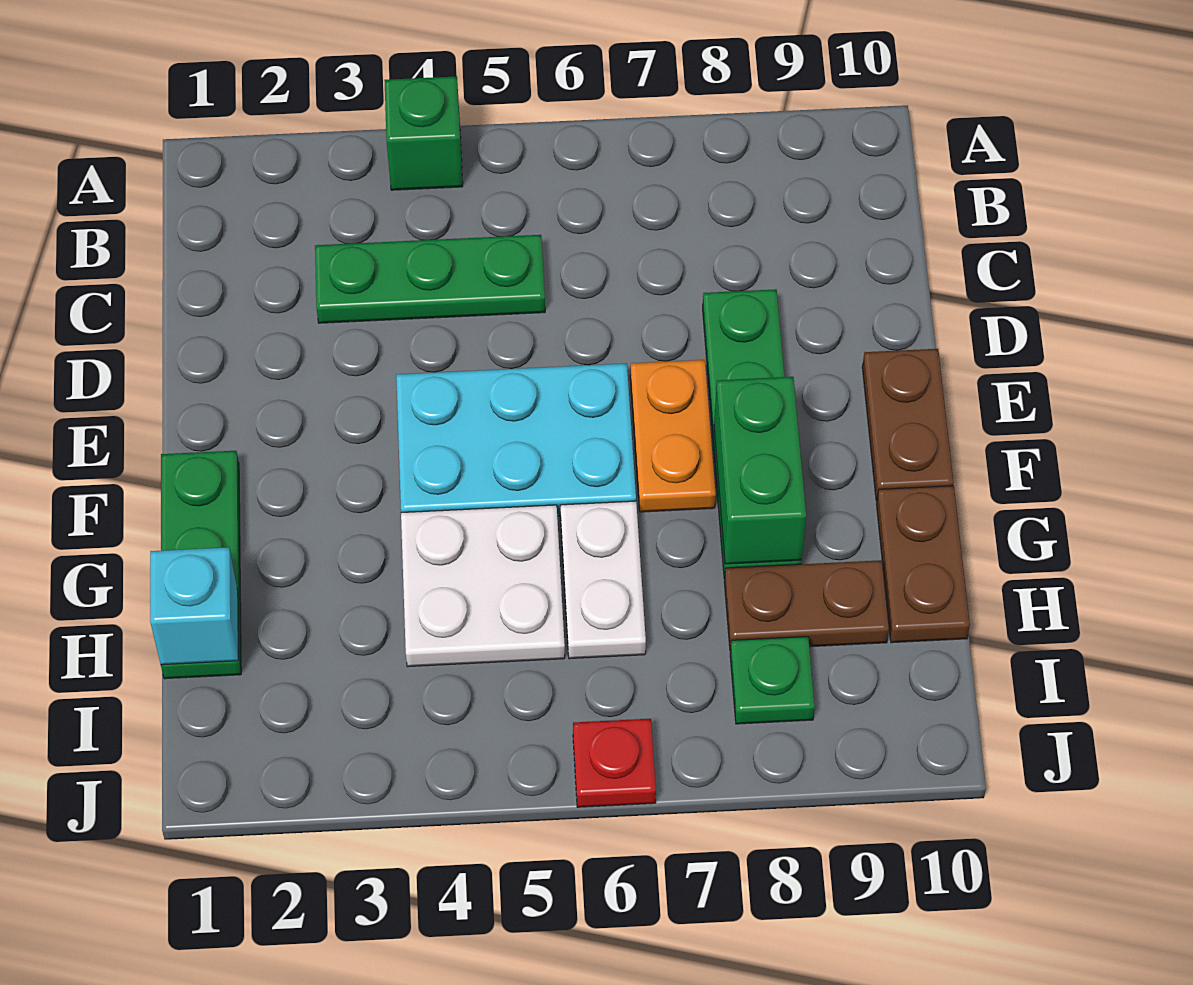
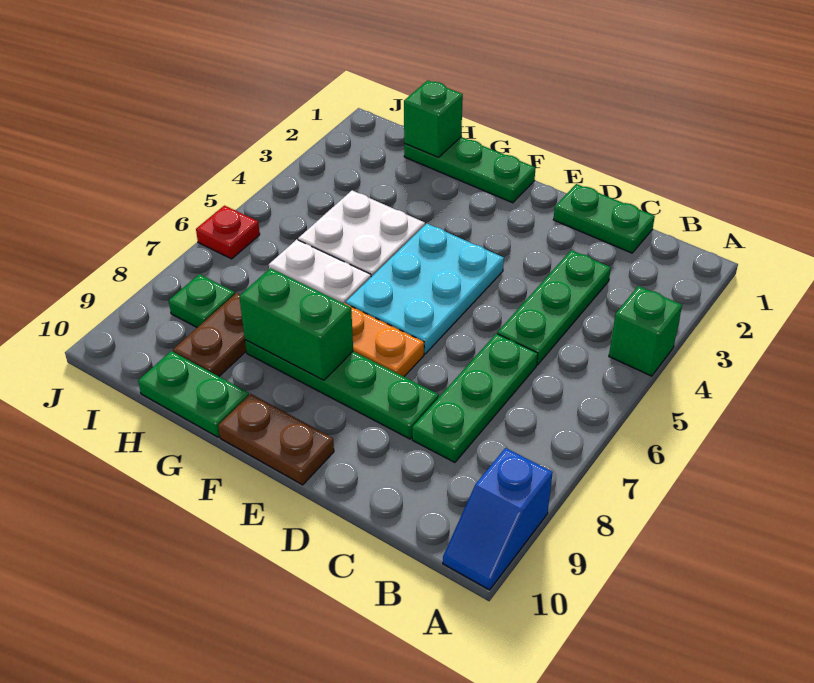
none -> blue slope A9:A10 level 1 top 9
none -> green plate C1:D1 level 1
none -> green plate C6:C8 level 1
brown plate G10:H10 level 1 -> green plate G10:H10 level 1
cyan brick H1 level 2 -> green brick H1 level 2

